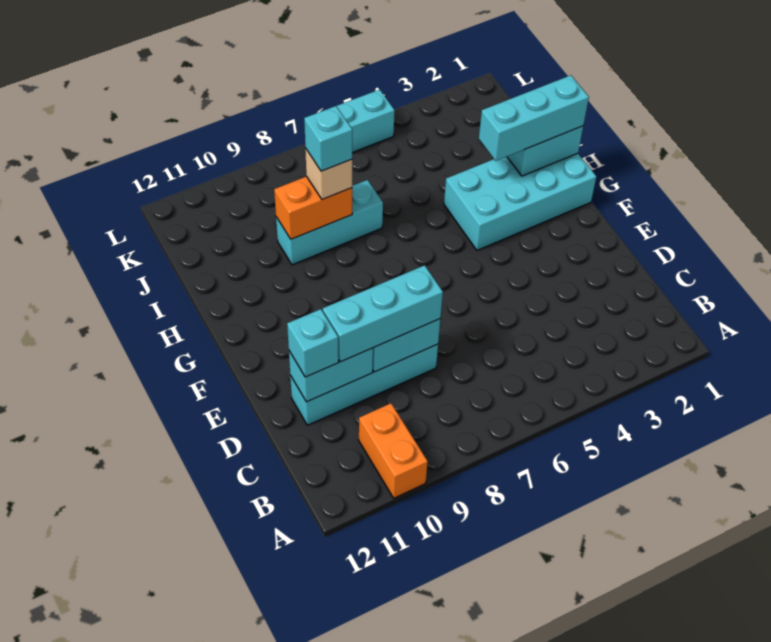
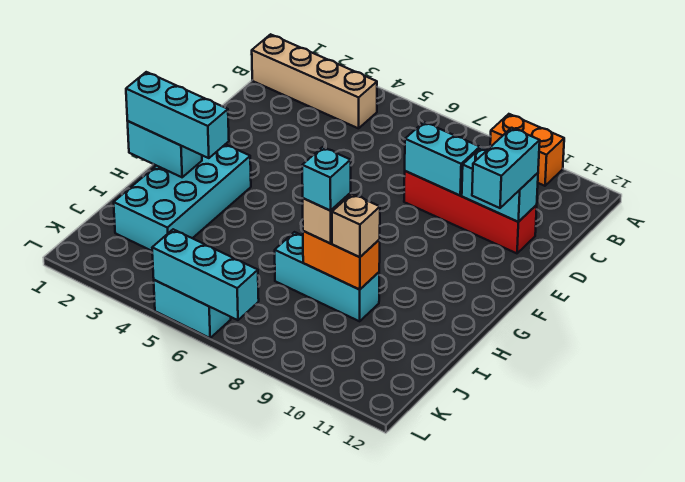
orange brick A10:B10 level 1 -> orange brick A9:A10 level 1
none -> tan brick B1:B4 level 1
cyan brick D8:D11 level 1 -> red brick D8:D11 level 1
cyan brick D8:D10 level 3 -> cyan brick L5:L7 level 2
cyan brick D11 level 3 -> cyan brick D11:E11 level 3
cyan brick G1:H4 level 1 -> cyan brick G2:J3 level 1
none -> tan brick I9 level 3

